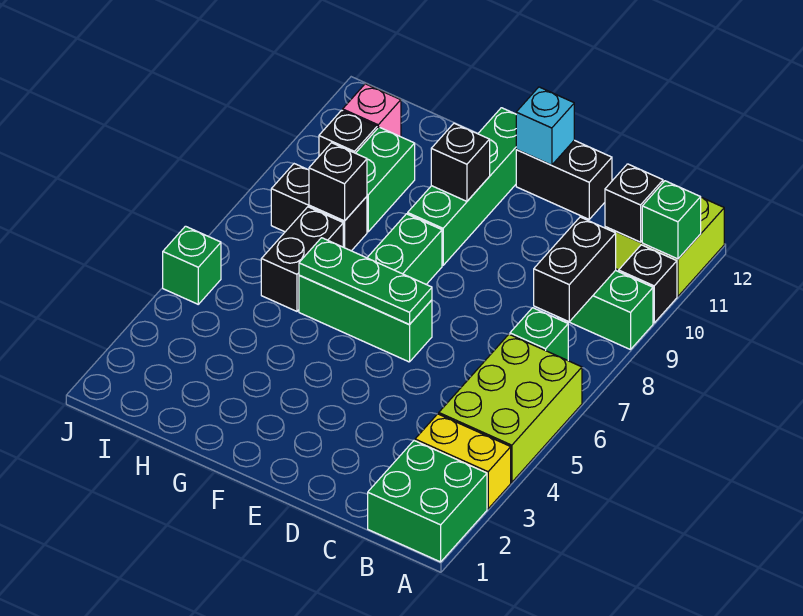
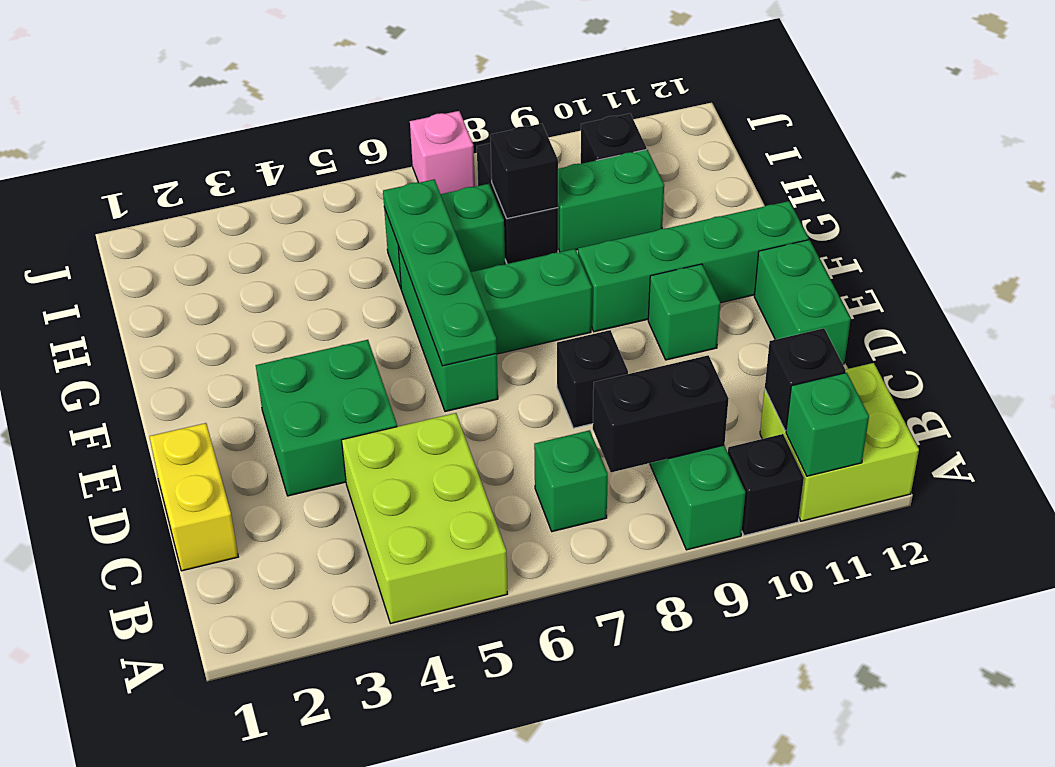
green brick A1:B2 level 1 -> green brick D3:E4 level 1
yellow brick A3:B3 level 1 -> yellow brick C1:D1 level 1
lime brick A4:B6 level 1 -> lime brick A4:C5 level 1
black brick D12:E12 level 1 -> green brick D12:E12 level 1
green plate E6:G6 level 2 -> green plate E6:H6 level 2
cyan brick E12 level 2 -> none
black brick F10 level 2 -> black brick D8 level 1
black brick H6:H7 level 1 -> green brick H6:H7 level 1
pink brick I11 level 1 -> pink brick J7 level 1
green brick J5 level 1 -> green brick E10 level 1

